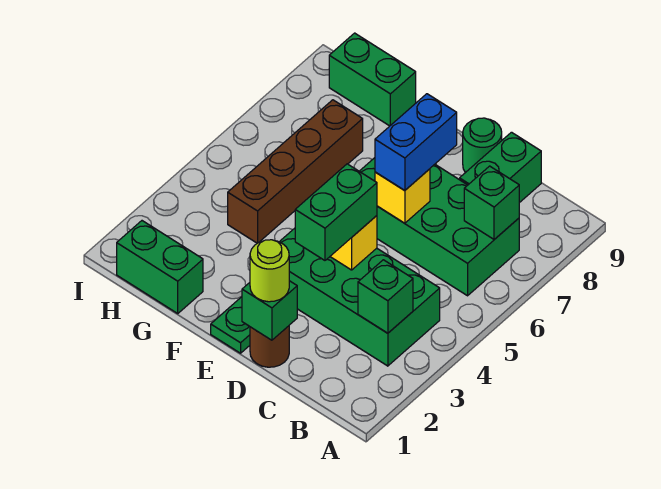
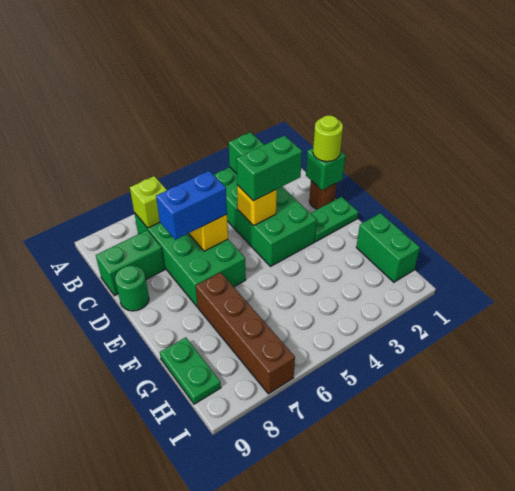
green brick B7 level 2 -> lime brick B7 level 2
brown brick G4:G7 level 1 -> brown brick F7:I7 level 1
green brick G9:H9 level 1 -> green plate G9:H9 level 1

